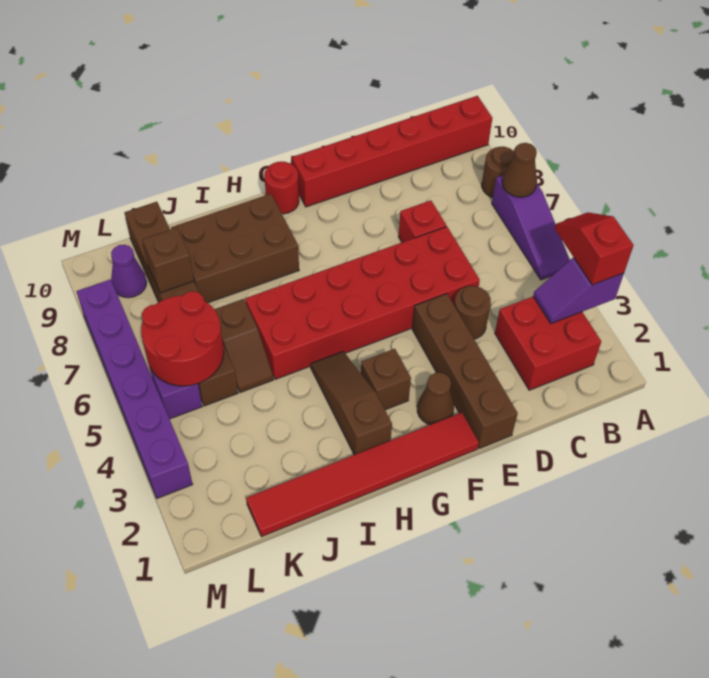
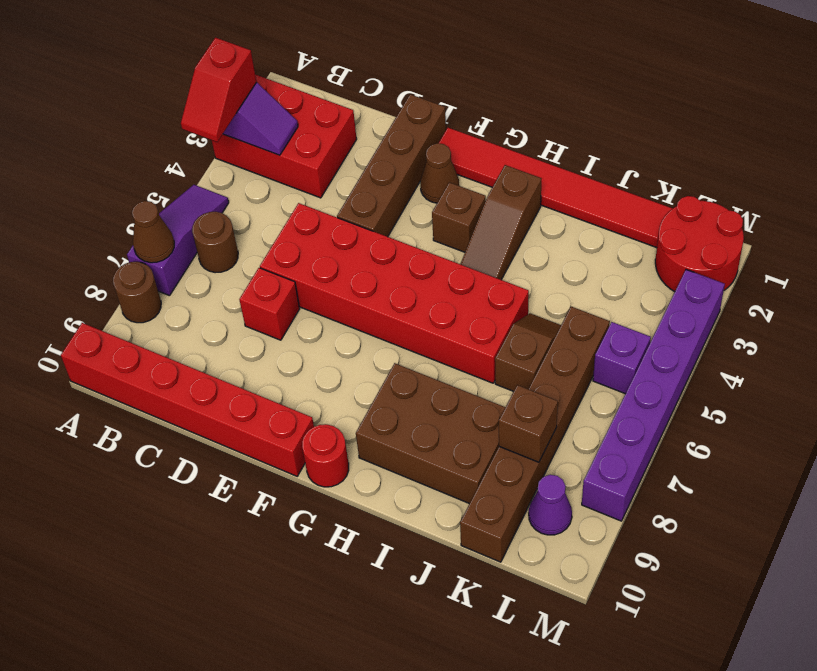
red brick B2:C3 level 1 -> red brick A2:C3 level 1
brown round brick D4 level 1 -> brown round brick B6 level 1
red round brick K5:L6 level 2 -> red round brick L1:M2 level 1

